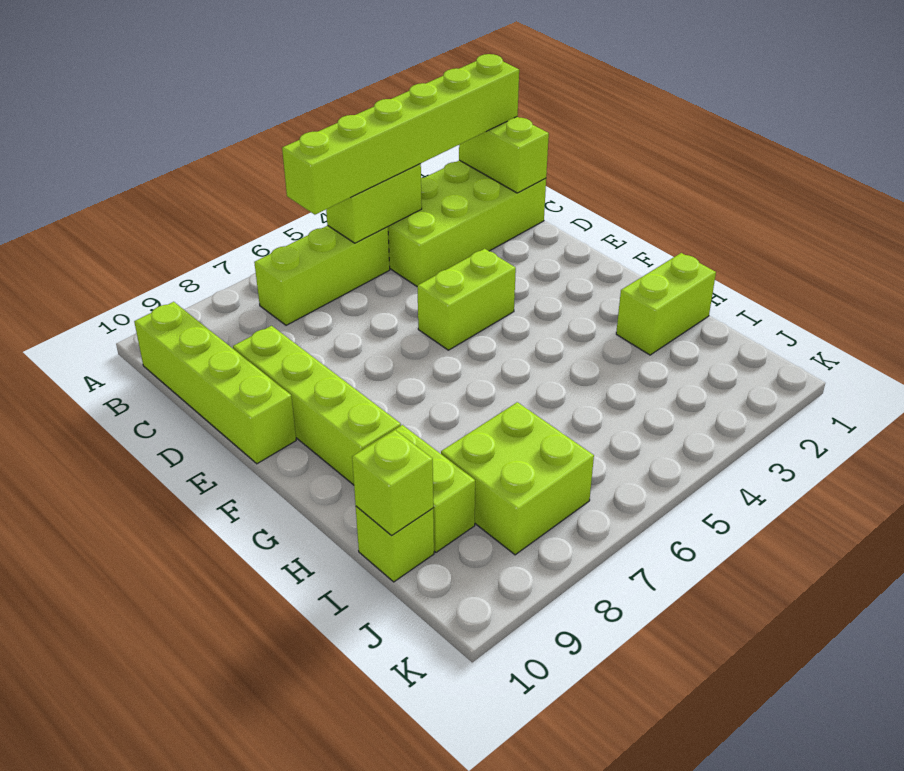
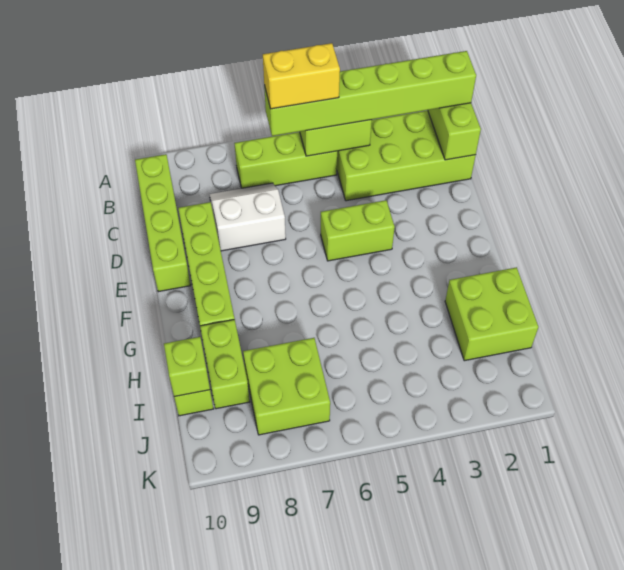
none -> yellow brick B5:B6 level 4
none -> white slope C7:D8 level 1 top D
lime brick H1:H2 level 1 -> lime brick H1:I2 level 1

